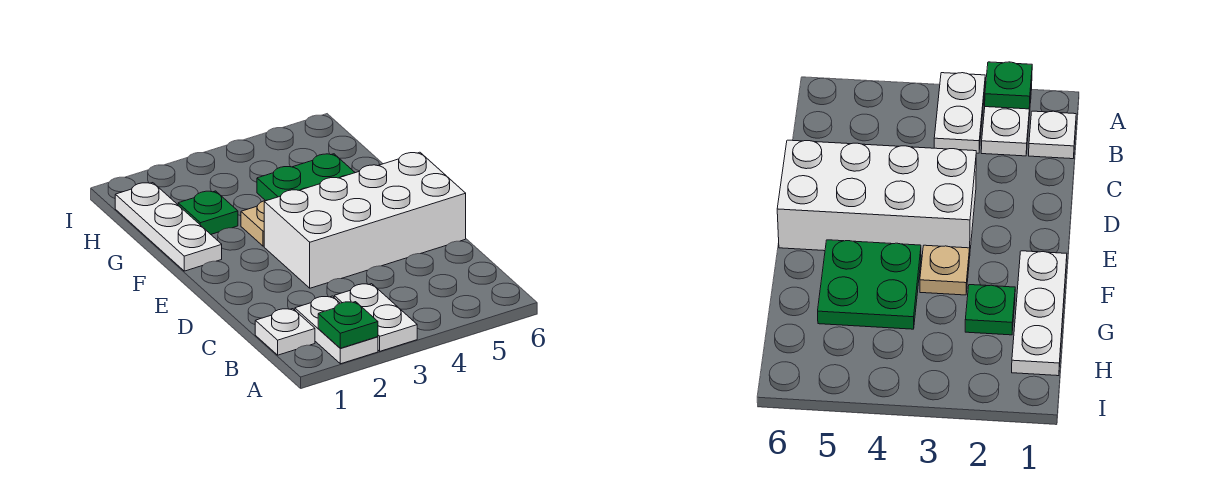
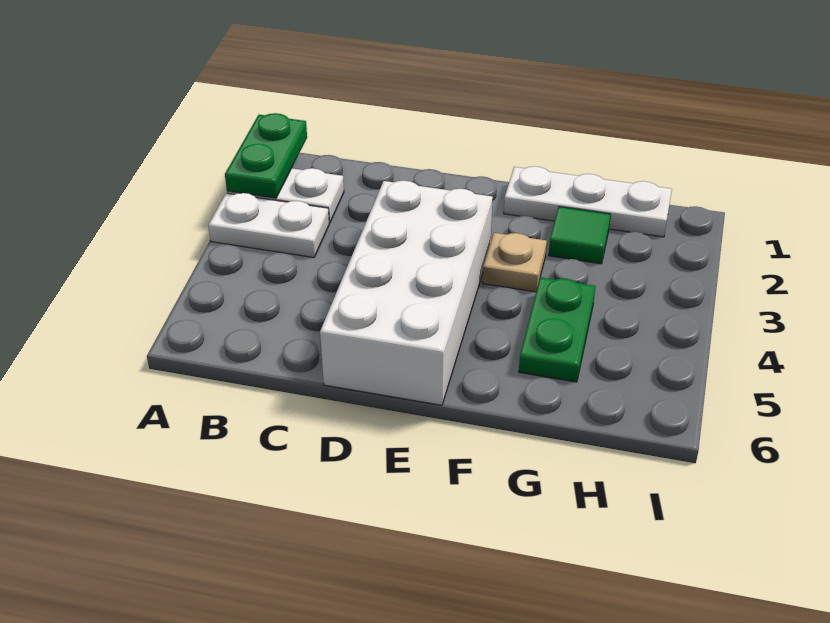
green plate A2 level 2 -> green plate A1:A2 level 2
white plate B1 level 1 -> none
green plate F4:G5 level 1 -> green plate G4:G5 level 1
green plate G2 level 1 -> green tile G2 level 1

